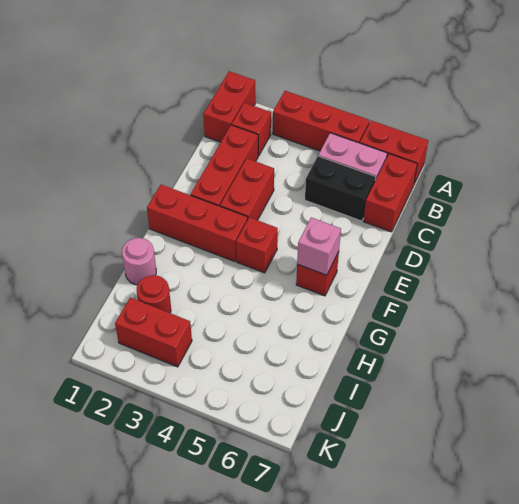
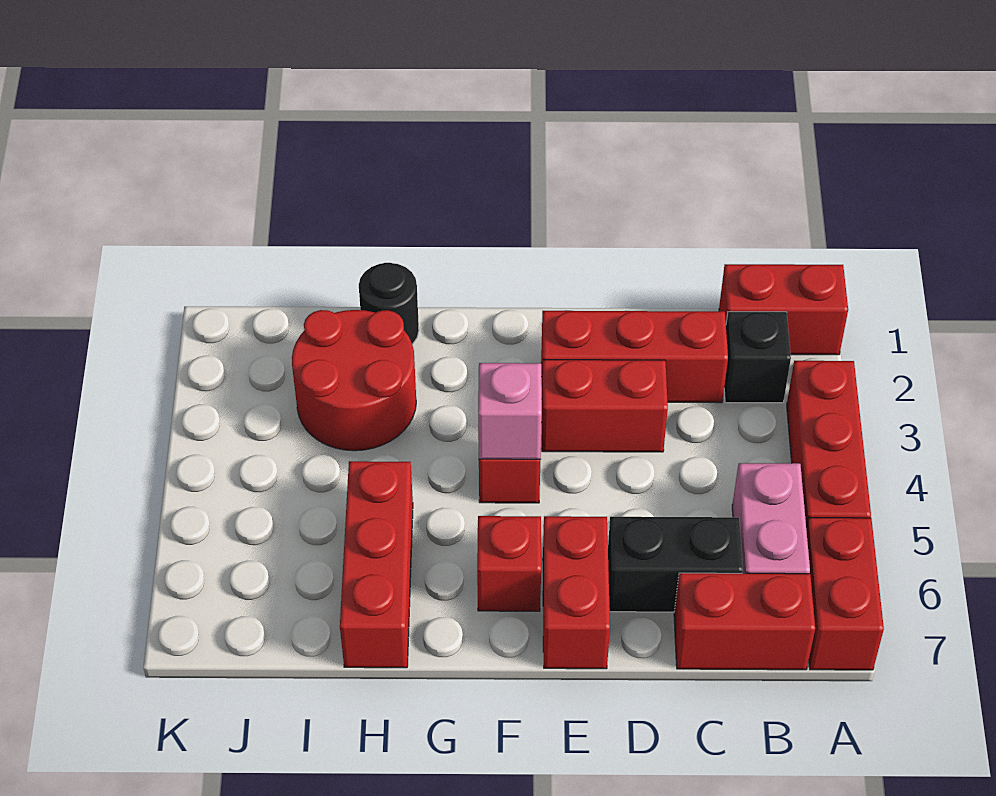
red brick B2 level 1 -> black brick B2 level 1
black brick C5:C6 level 1 -> black brick C6:D6 level 1
red brick F1:F3 level 1 -> red brick H5:H7 level 1
pink brick F6 level 2 -> pink brick F4 level 2
pink round brick H1 level 1 -> black round brick H1 level 1
red round brick I2 level 1 -> red round brick H2:I3 level 1
red brick J2:J3 level 1 -> red brick E6:E7 level 1

